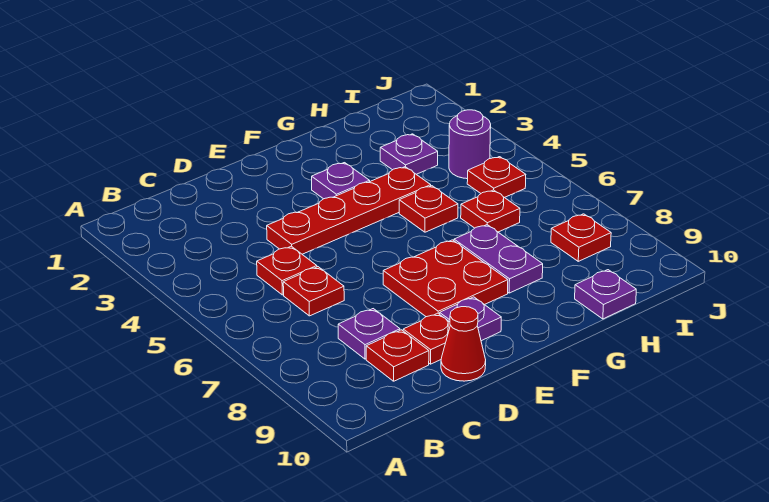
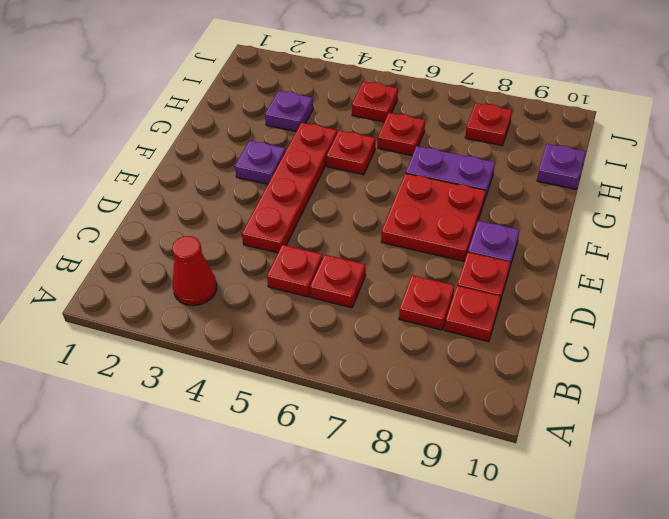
purple plate C8 level 1 -> red plate C8 level 1
red cone D10 level 1 -> red cone B3 level 1
purple round brick I4 level 1 -> none

